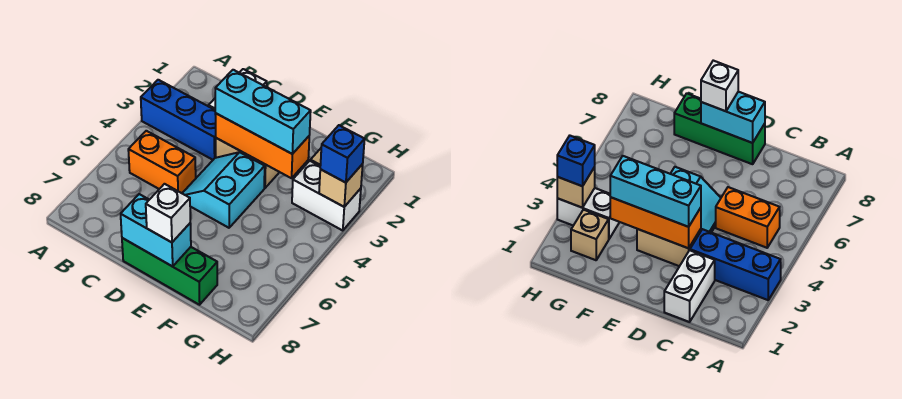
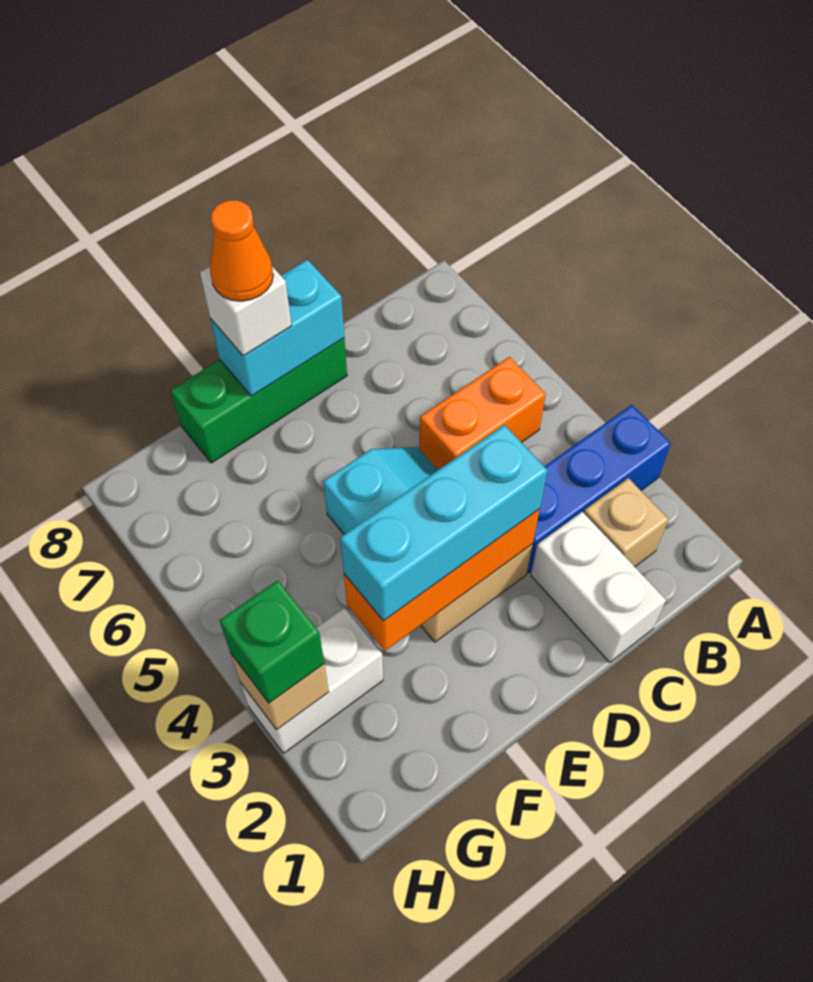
none -> orange cone E8 level 4
tan brick G2 level 1 -> tan brick B2 level 1
blue brick H3 level 3 -> green brick H3 level 3

